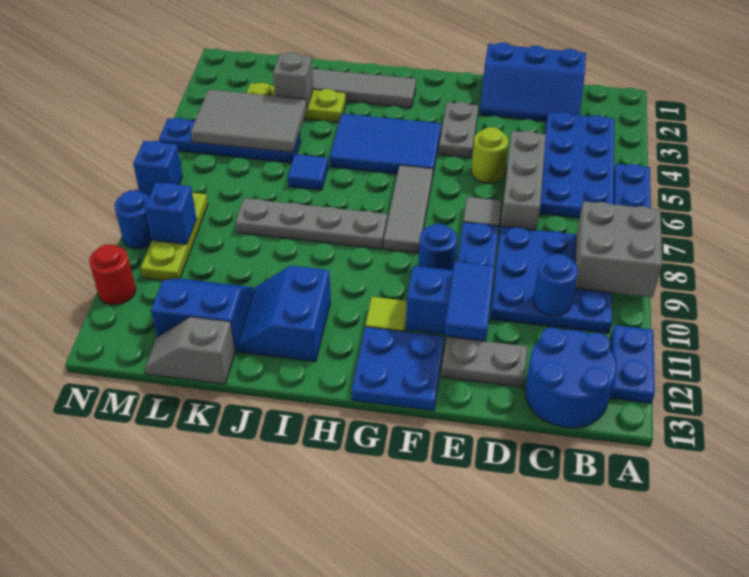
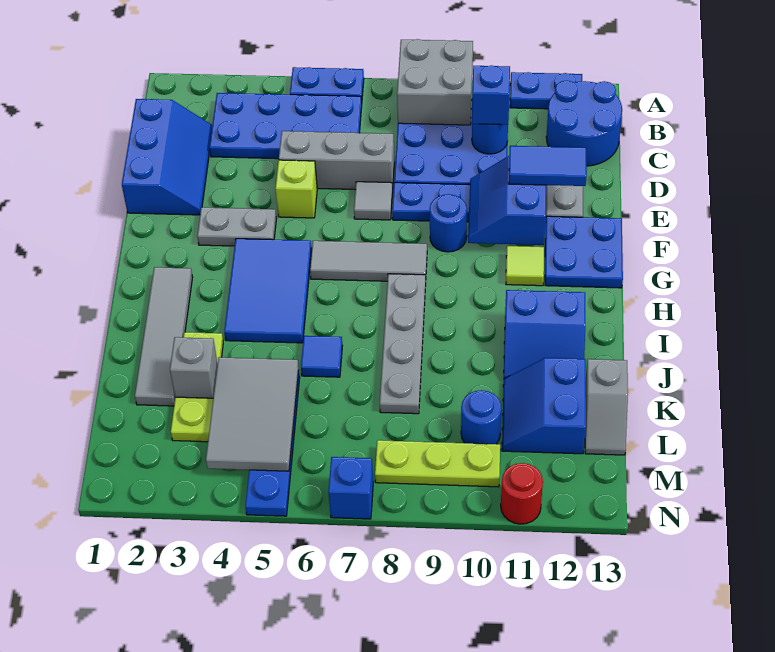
lime round brick E5 level 1 -> lime brick E5 level 1
blue brick M9 level 2 -> blue brick C10 level 3
blue round brick N9 level 1 -> blue round brick L10 level 1

